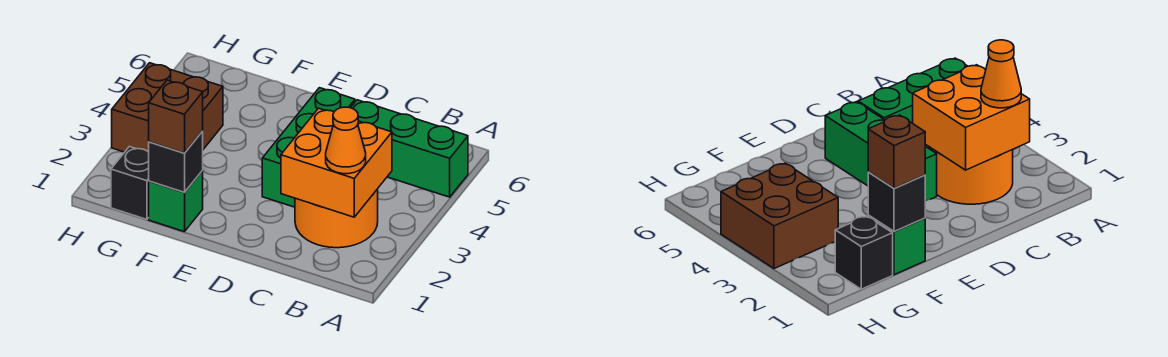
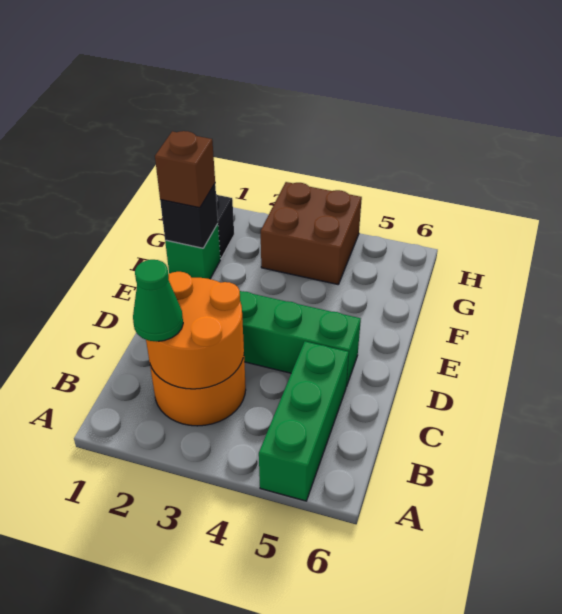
orange brick B2:C3 level 2 -> orange round brick B2:C3 level 2
orange cone B2 level 3 -> green cone B2 level 3

